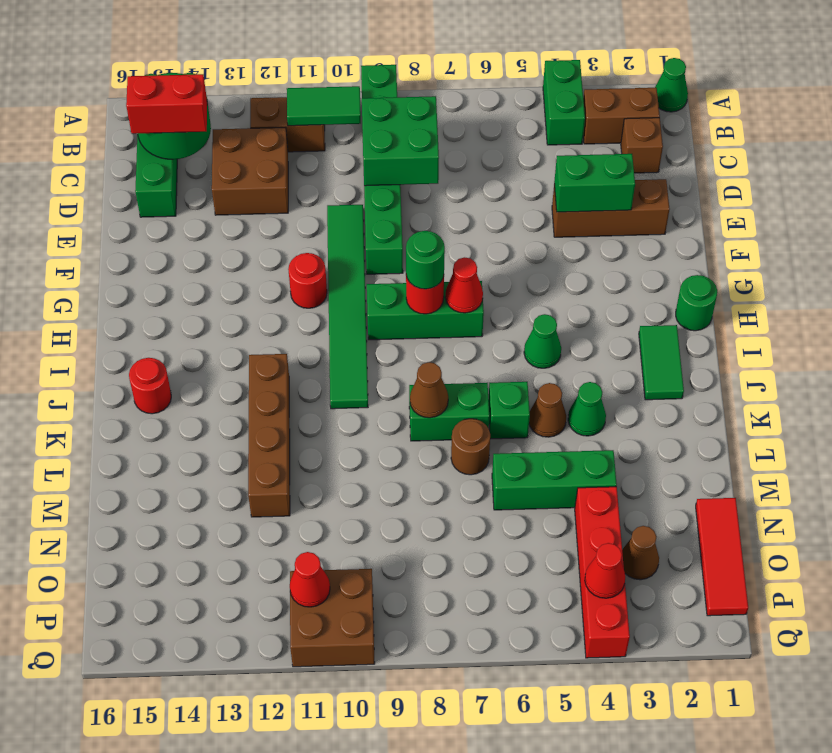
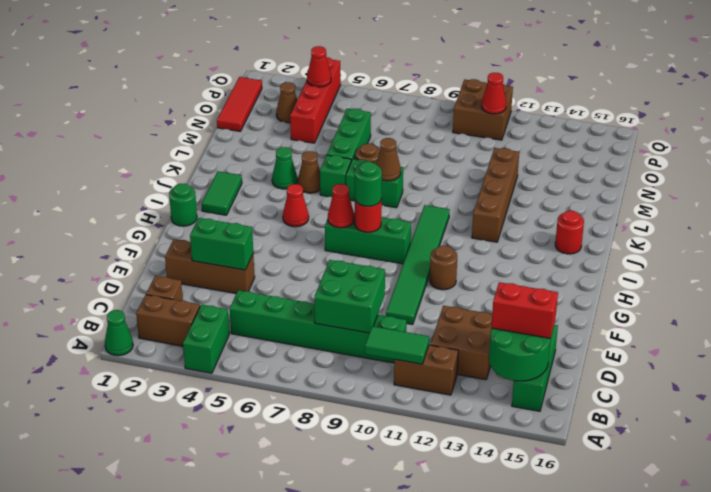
green brick A9:F9 level 1 -> green brick C5:C10 level 1
red round brick G11 level 1 -> brown round brick G11 level 1
green cone I5 level 1 -> red cone I5 level 1
green brick M4:M6 level 1 -> green brick L6:N6 level 1

